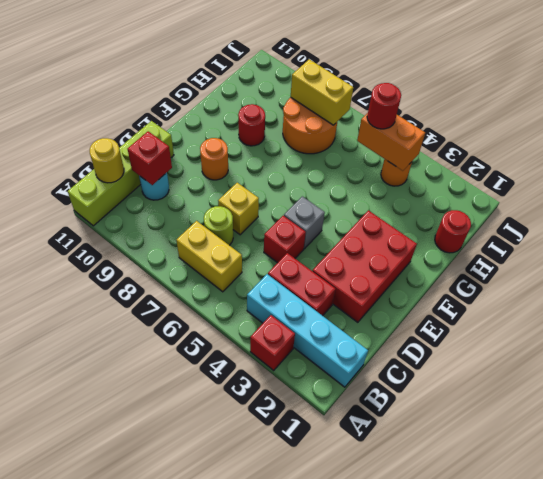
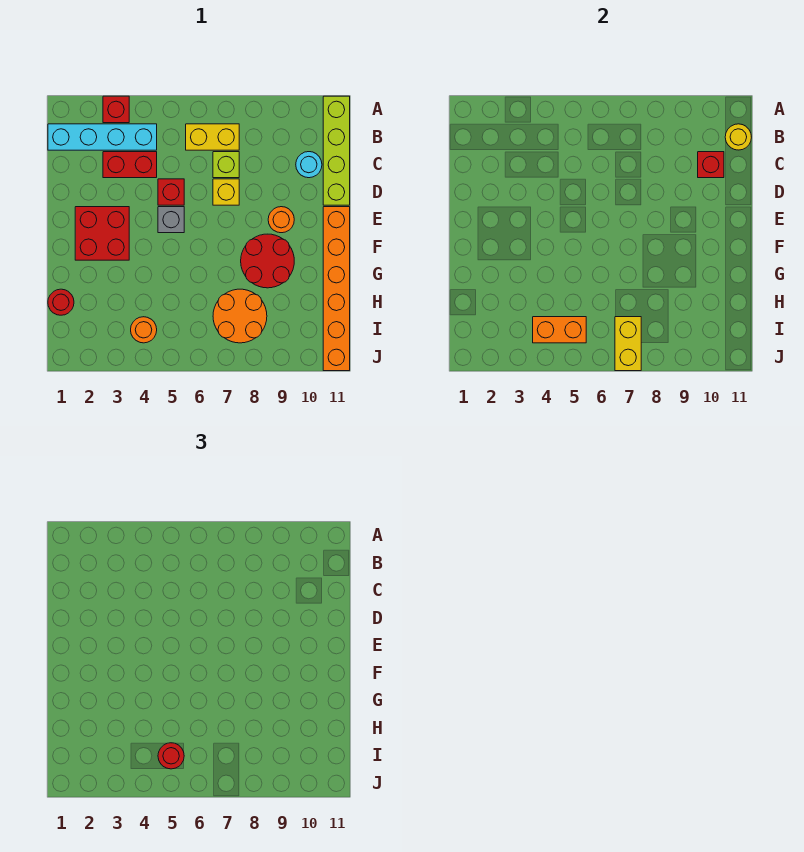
lime round brick C7 level 1 -> lime brick C7 level 1
red brick D2:F3 level 1 -> red brick E2:F3 level 1
none -> orange brick E11:J11 level 1
red round brick G9 level 1 -> red round brick F8:G9 level 1
yellow brick I7:I8 level 2 -> yellow brick I7:J7 level 2

